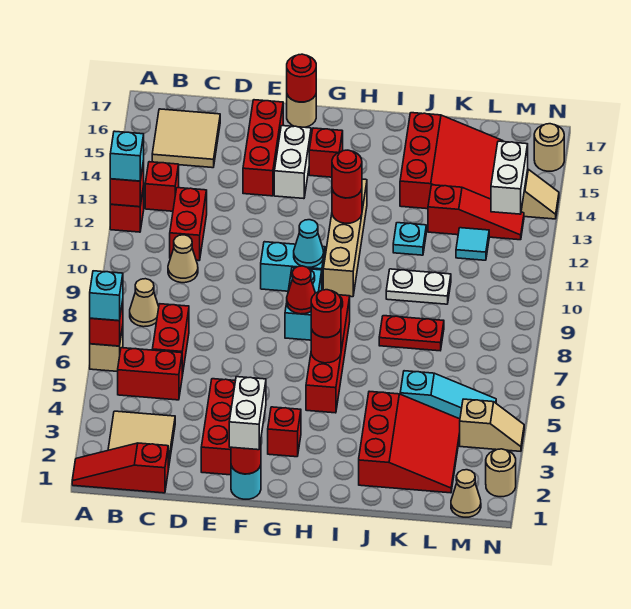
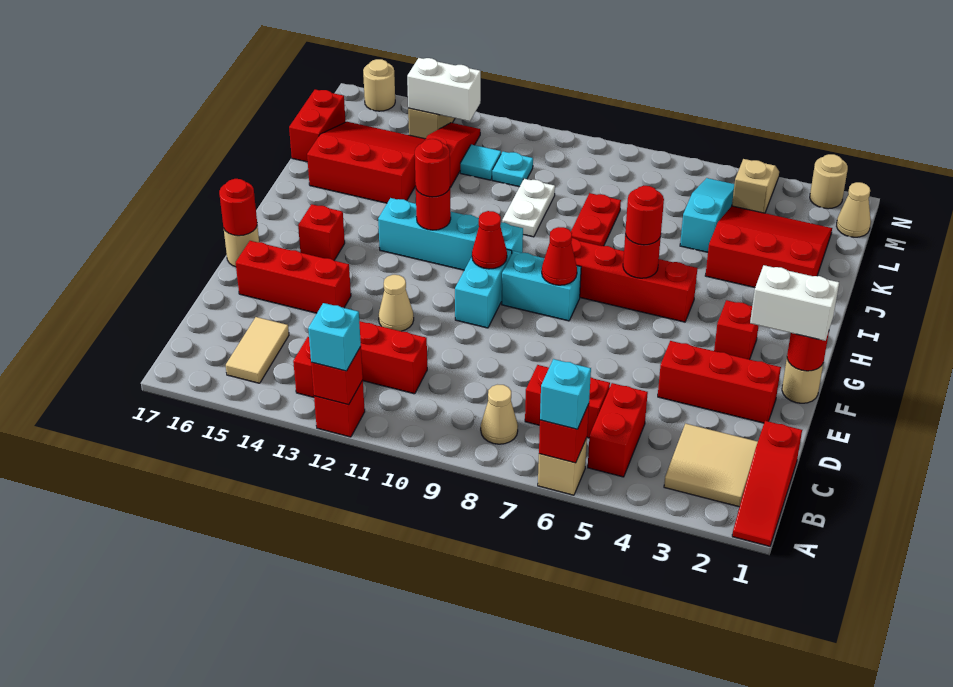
tan tile B15:C16 level 1 -> tan tile B15:C15 level 1
tan cone C10 level 1 -> tan cone E12 level 1
cyan round brick F1 level 1 -> tan round brick F1 level 1
white brick F14:F15 level 1 -> none
cyan cone G10 level 2 -> red cone G10 level 2
tan brick H10:H13 level 1 -> cyan brick H10:H13 level 1
cyan plate J12 level 1 -> cyan plate L11 level 1
none -> red brick K17:L17 level 1

